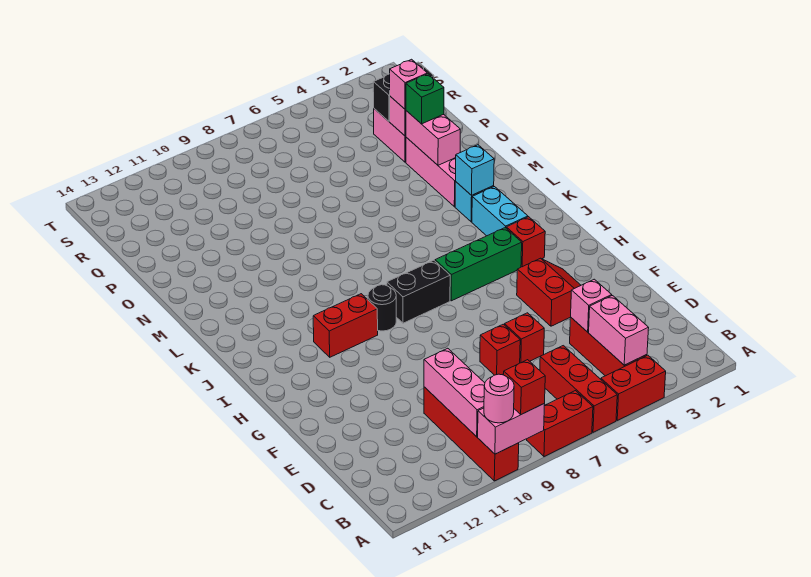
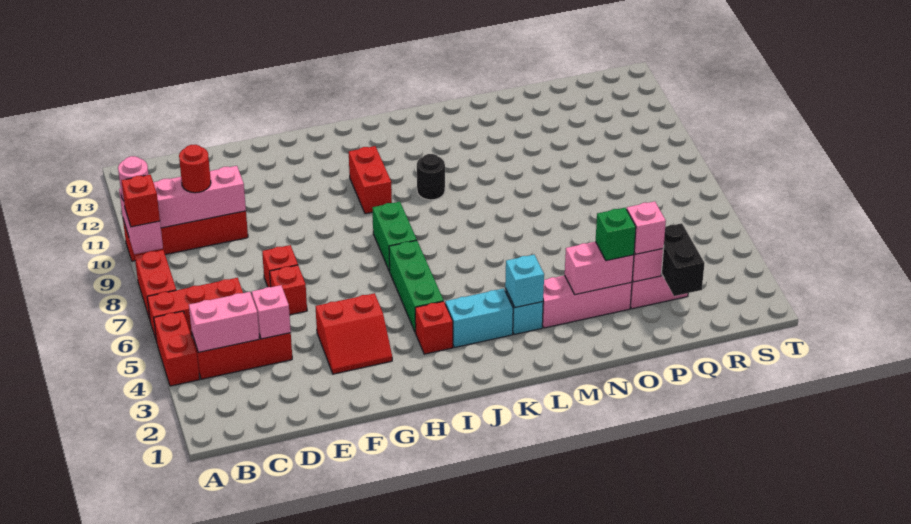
none -> red round brick C10 level 3
black brick I7:I8 level 1 -> green brick I7:I8 level 1
black round brick I9 level 1 -> black round brick K10 level 1

